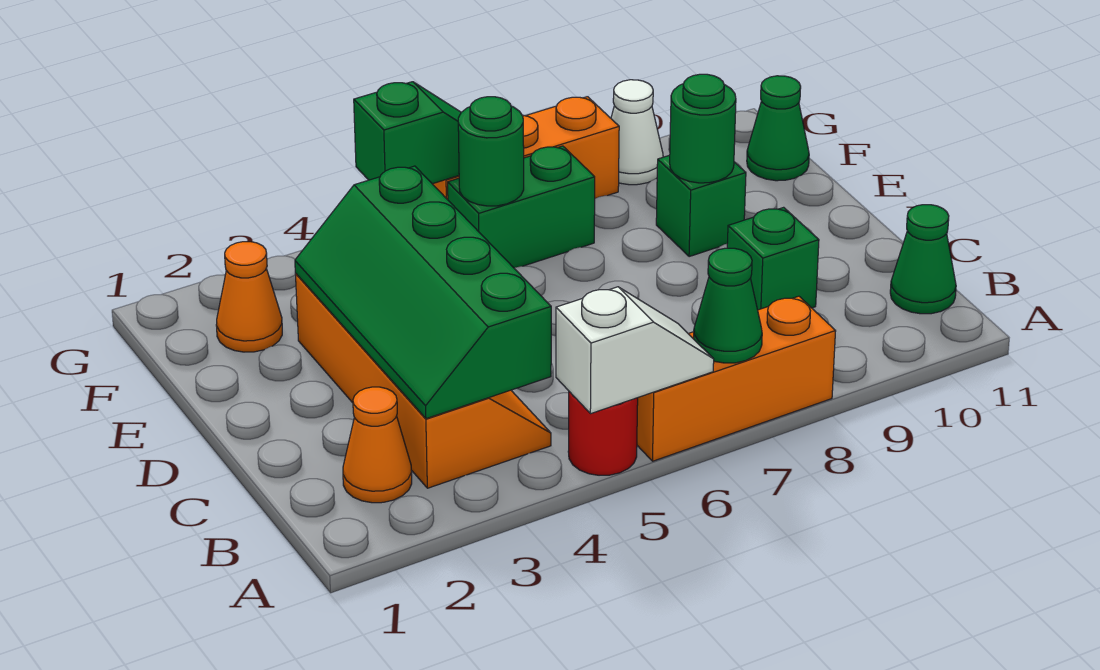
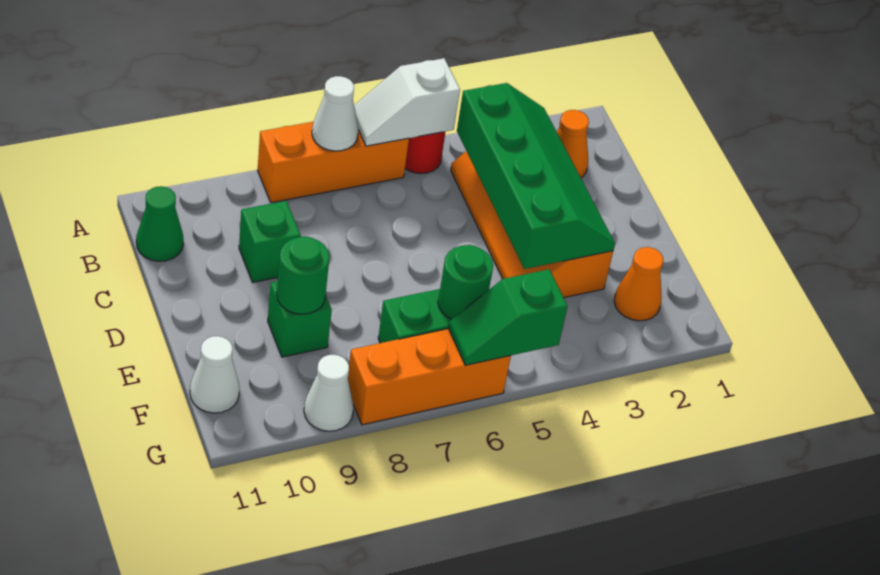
green cone A7 level 2 -> white cone A7 level 2
green cone F11 level 1 -> white cone F11 level 1

